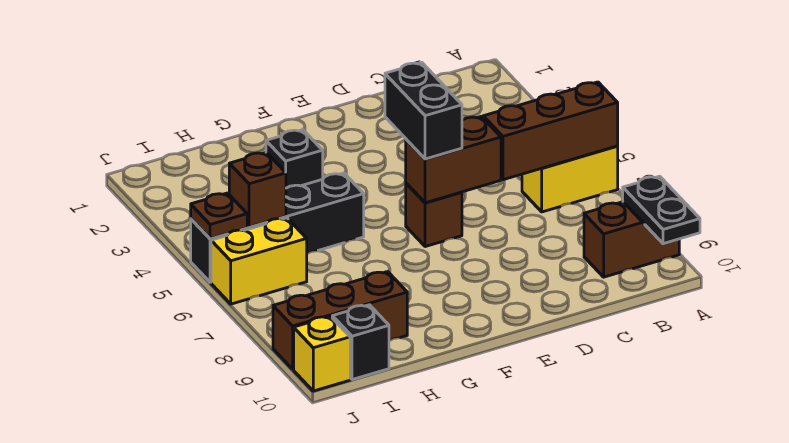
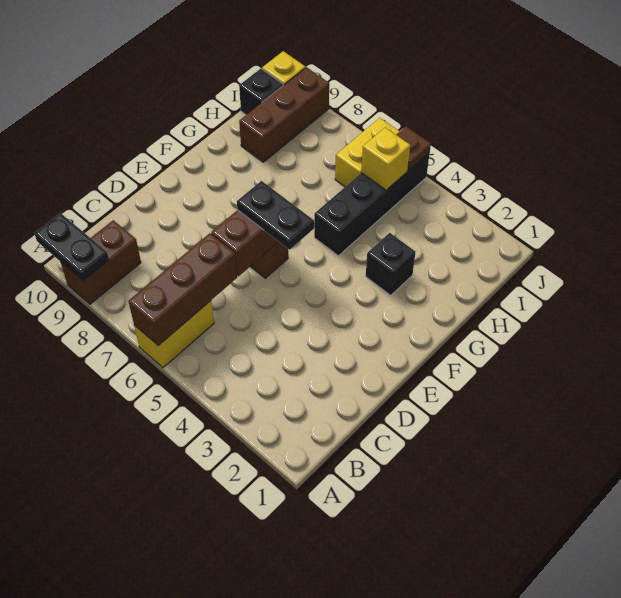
black brick E5:E6 level 3 -> black plate E5:E6 level 3
brown brick I5 level 2 -> yellow brick I5 level 2

